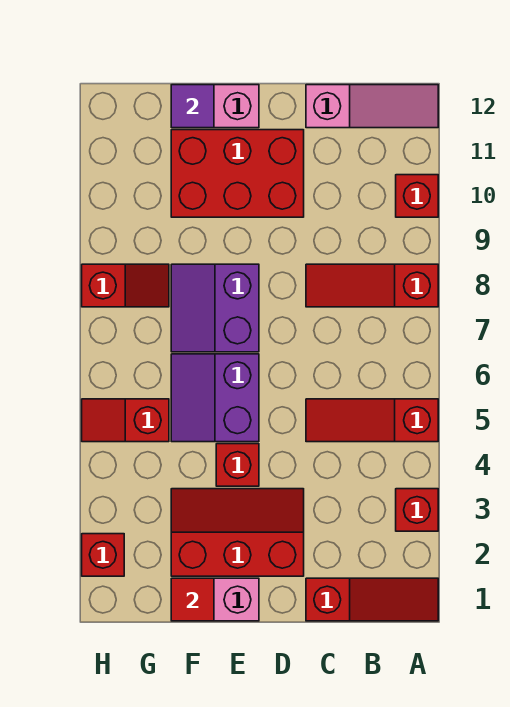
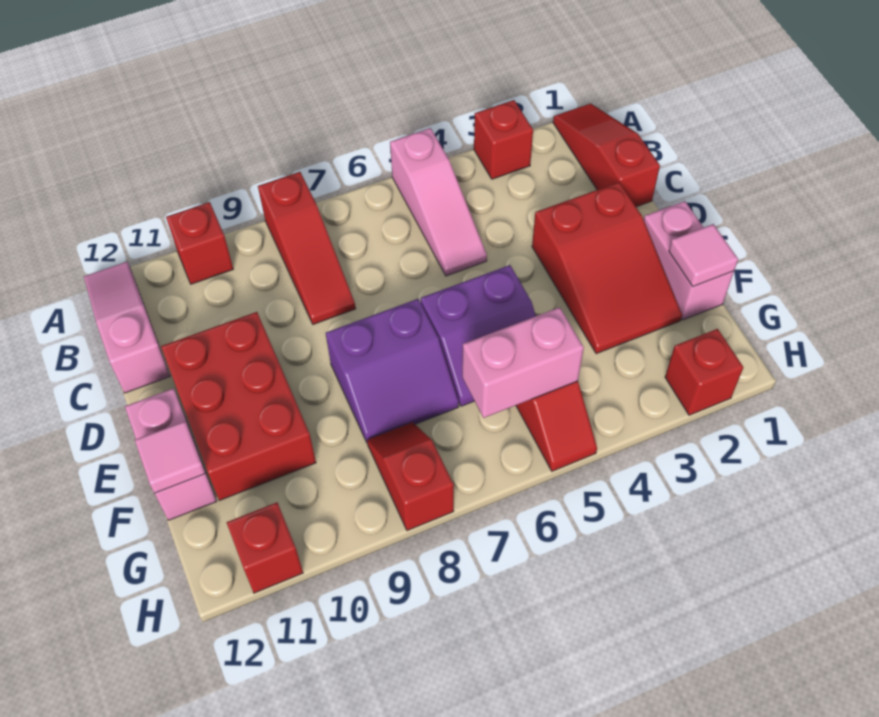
red slope A5:C5 level 1 top A -> pink slope A5:C5 level 1 top A
red slope D2:F3 level 1 top 2 -> red slope D2:F3 level 1 top D
red brick E4 level 1 -> red brick H11 level 1
red tile F1 level 2 -> pink tile F1 level 2
purple tile F12 level 2 -> pink tile F12 level 2
none -> pink brick G5:G6 level 2

